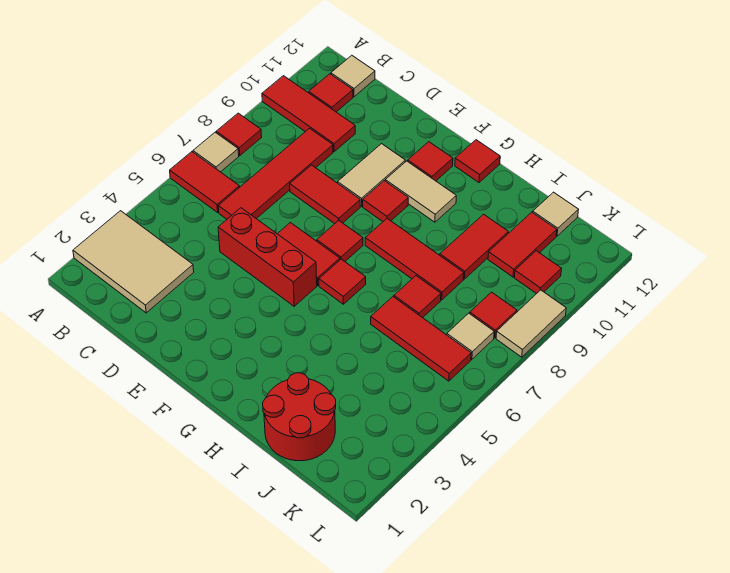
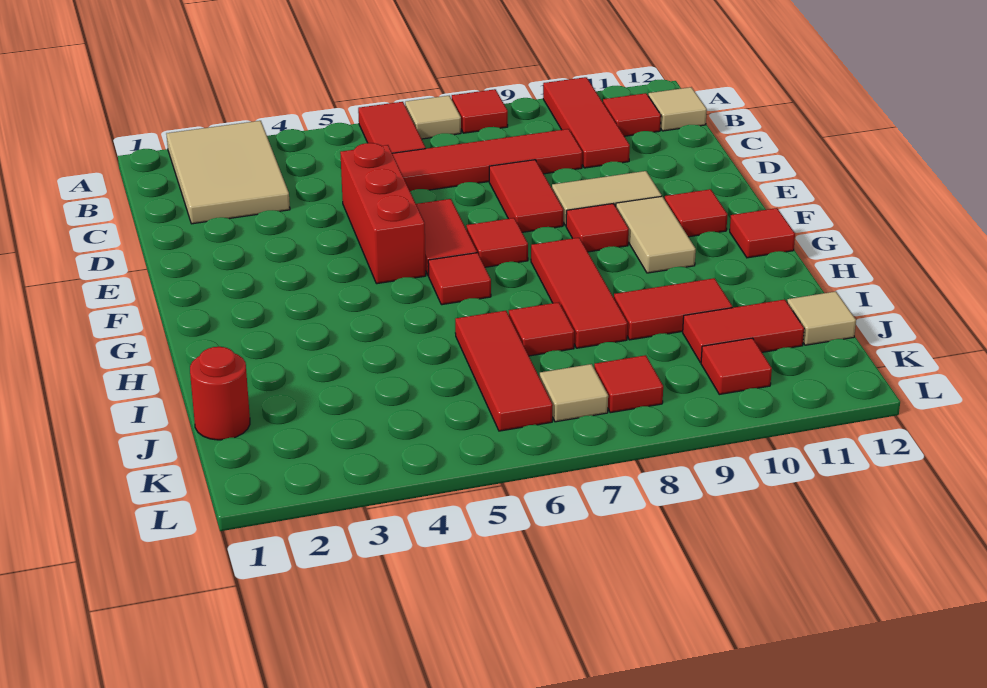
red round brick I1:J2 level 1 -> red round brick J1 level 1
tan tile L8:L9 level 1 -> none

